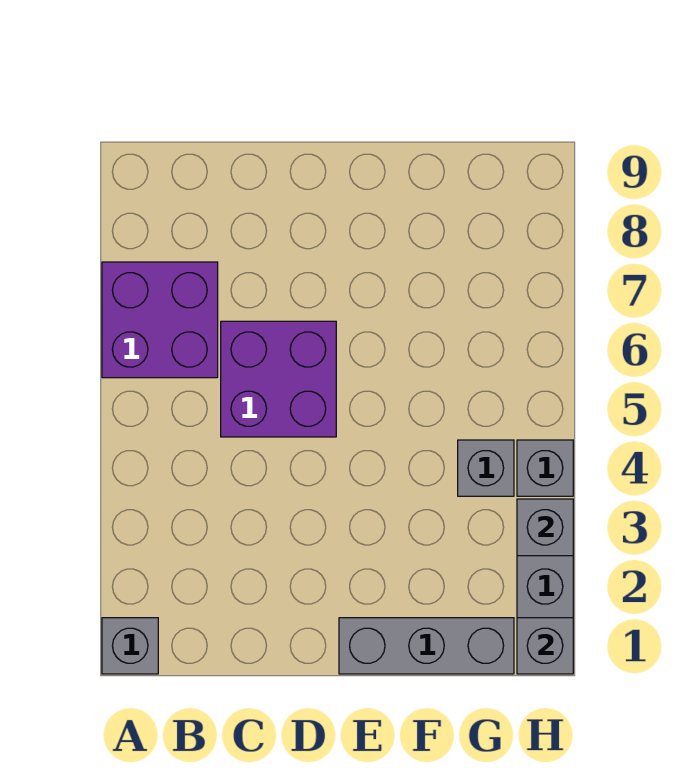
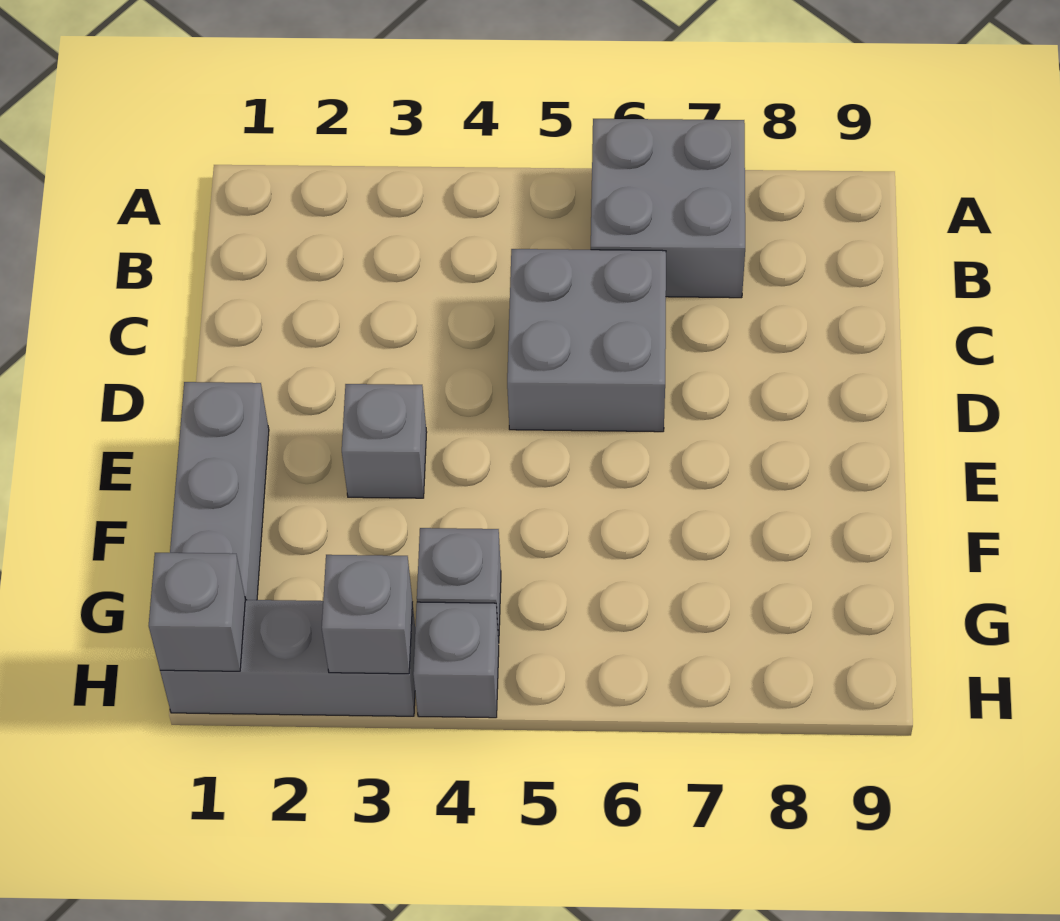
grey brick A1 level 1 -> grey brick E3 level 1
purple brick A6:B7 level 1 -> grey brick A6:B7 level 1
purple brick C5:D6 level 1 -> grey brick C5:D6 level 1

